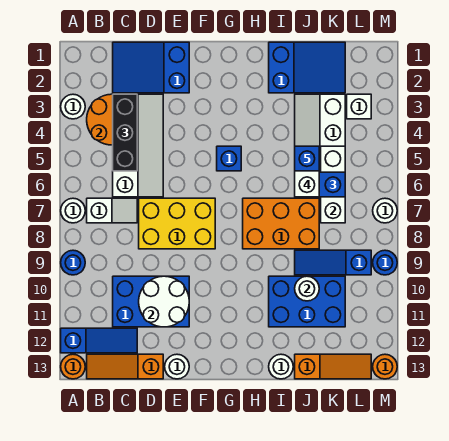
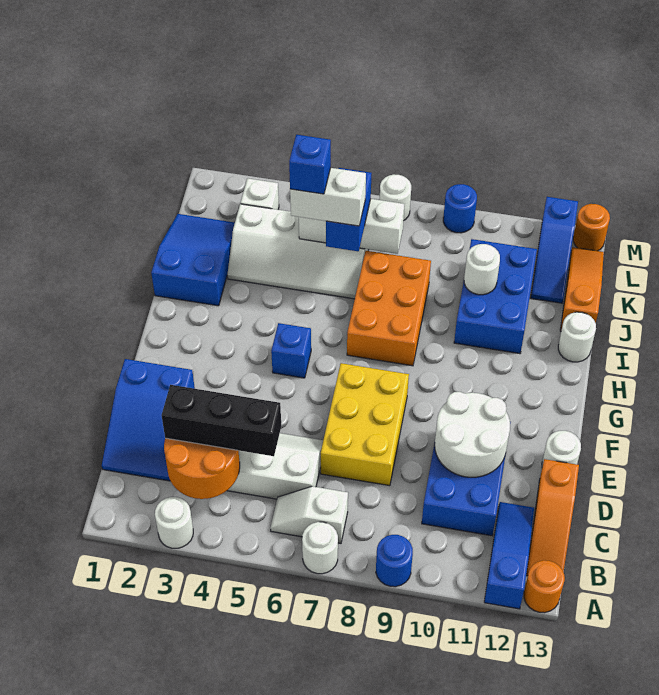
white slope B7:C7 level 1 top B -> white slope B6:B7 level 1 top 7
blue slope J9:L9 level 1 top L -> blue slope K12:M12 level 1 top M

